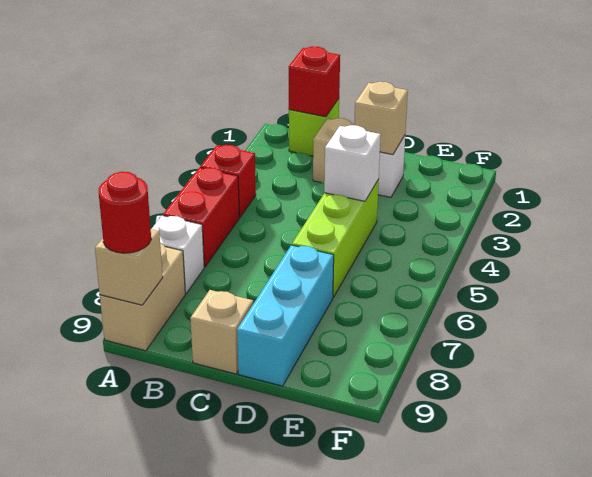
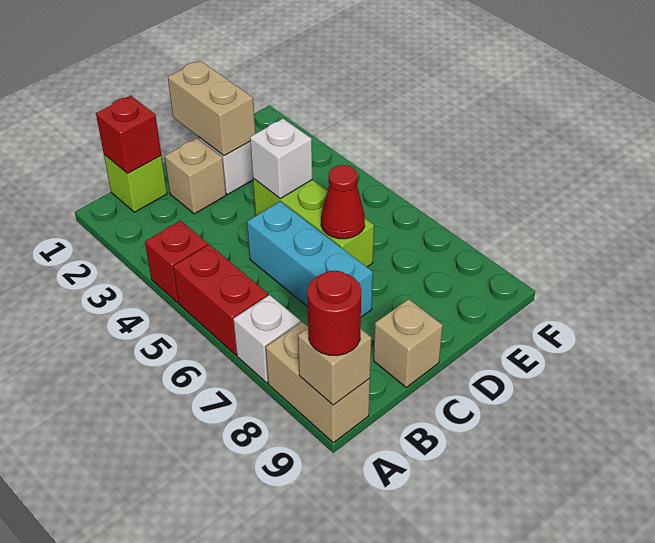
tan brick D2 level 2 -> tan brick D1:D2 level 2
none -> red cone D6 level 2
cyan brick D7:D9 level 1 -> cyan brick C5:C7 level 1

